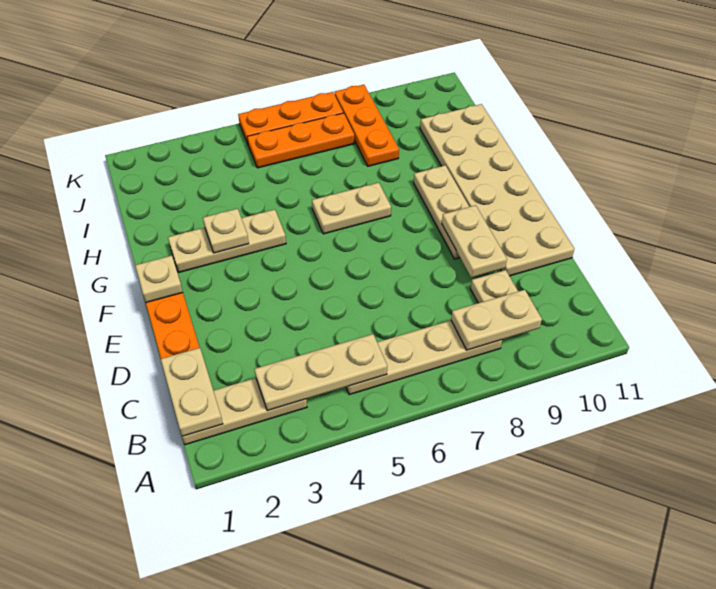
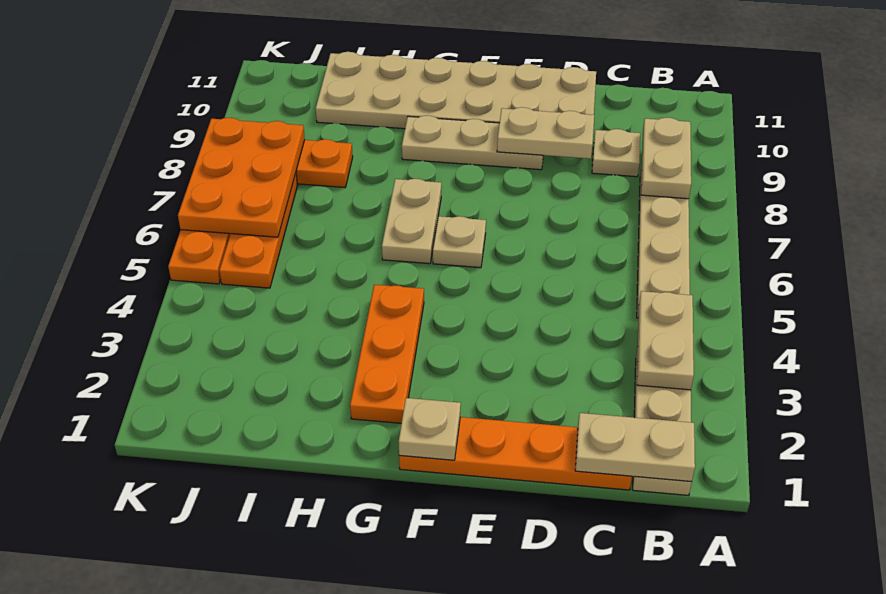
tan plate B3:B5 level 2 -> tan plate B3:B4 level 2
tan plate G2:G4 level 1 -> orange plate G2:G4 level 1
tan plate G3 level 2 -> tan plate F6 level 1
none -> orange plate J6:K8 level 2

